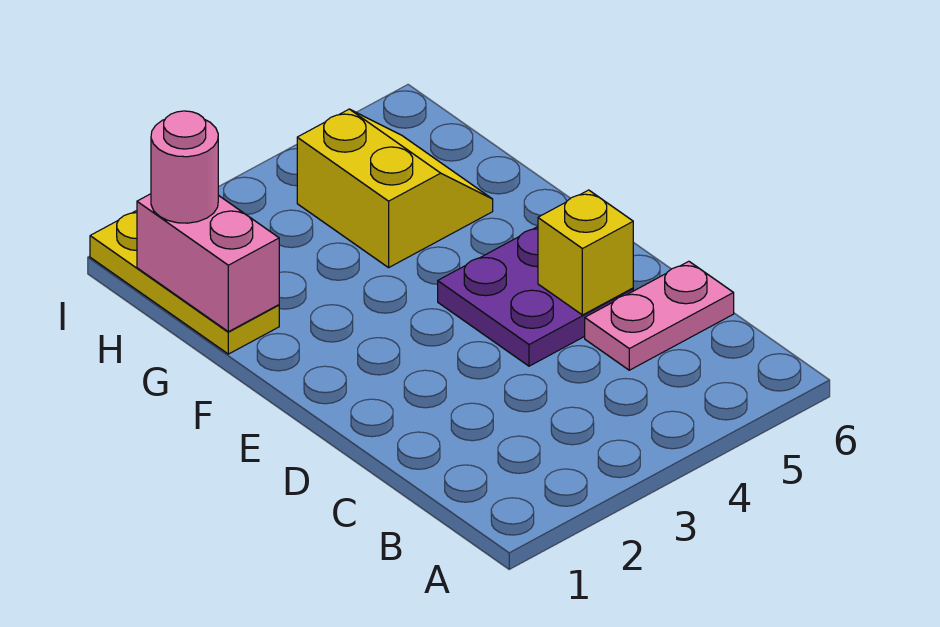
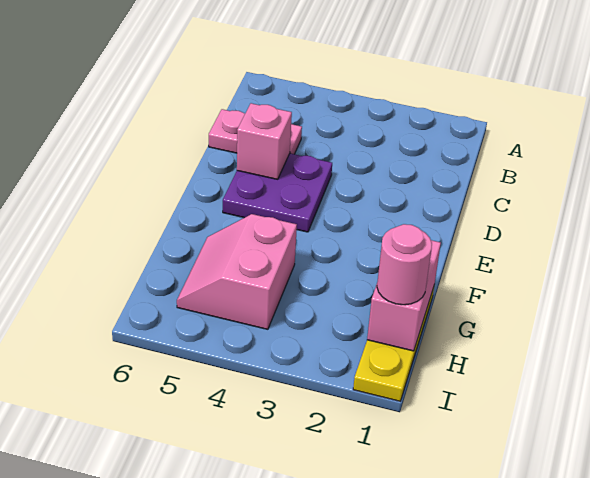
yellow brick D5 level 2 -> pink brick D5 level 2
yellow slope G4:H5 level 1 top 4 -> pink slope G4:H5 level 1 top 4

